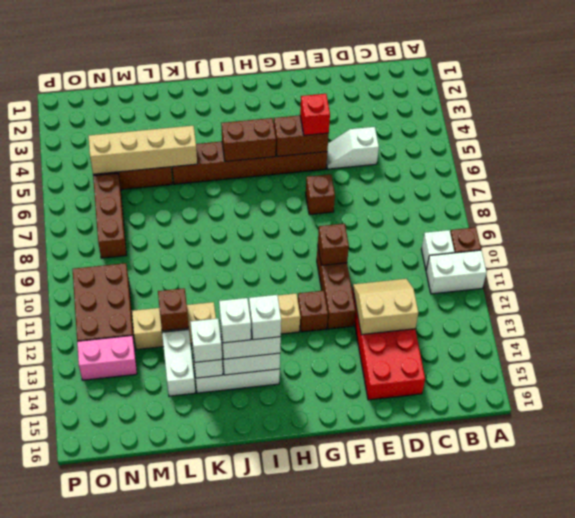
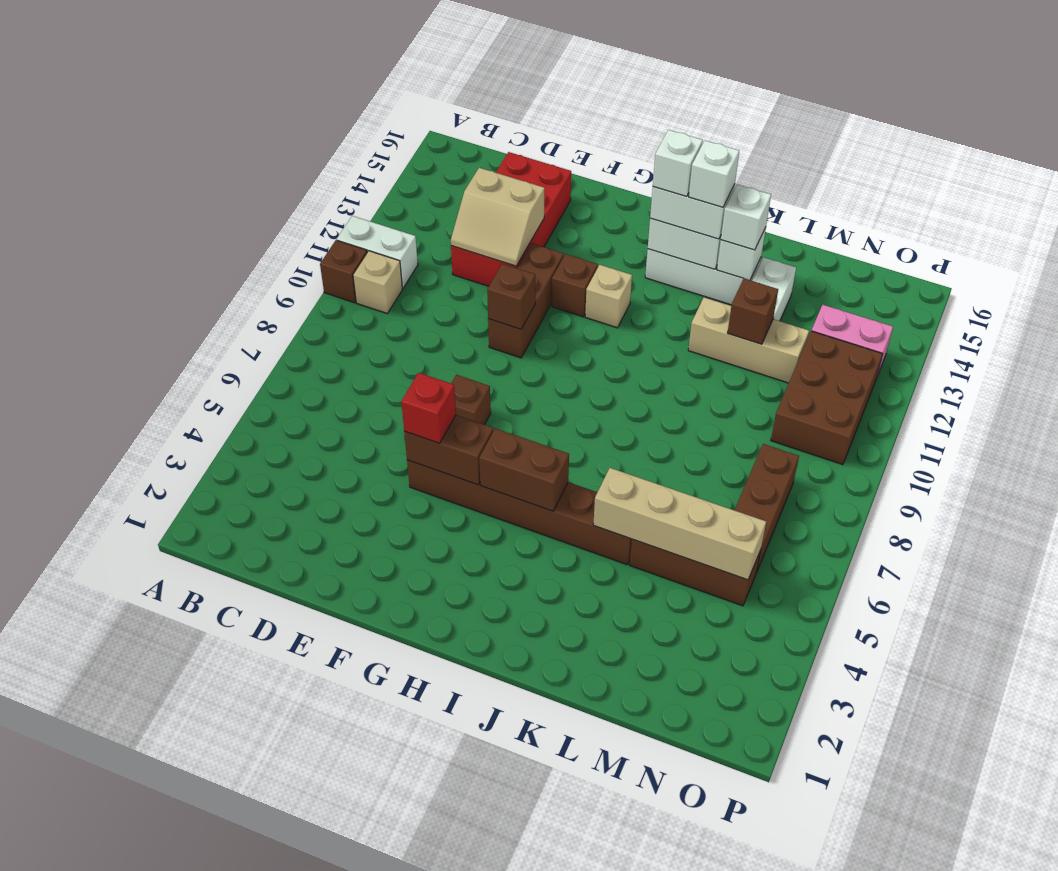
white brick B10 level 1 -> tan brick B10 level 1
white slope D5:E5 level 1 top D -> none

